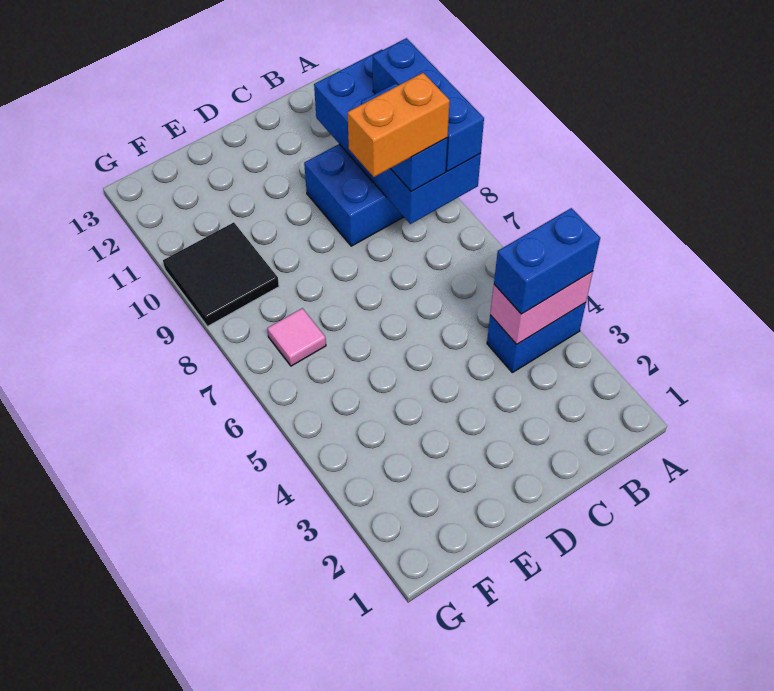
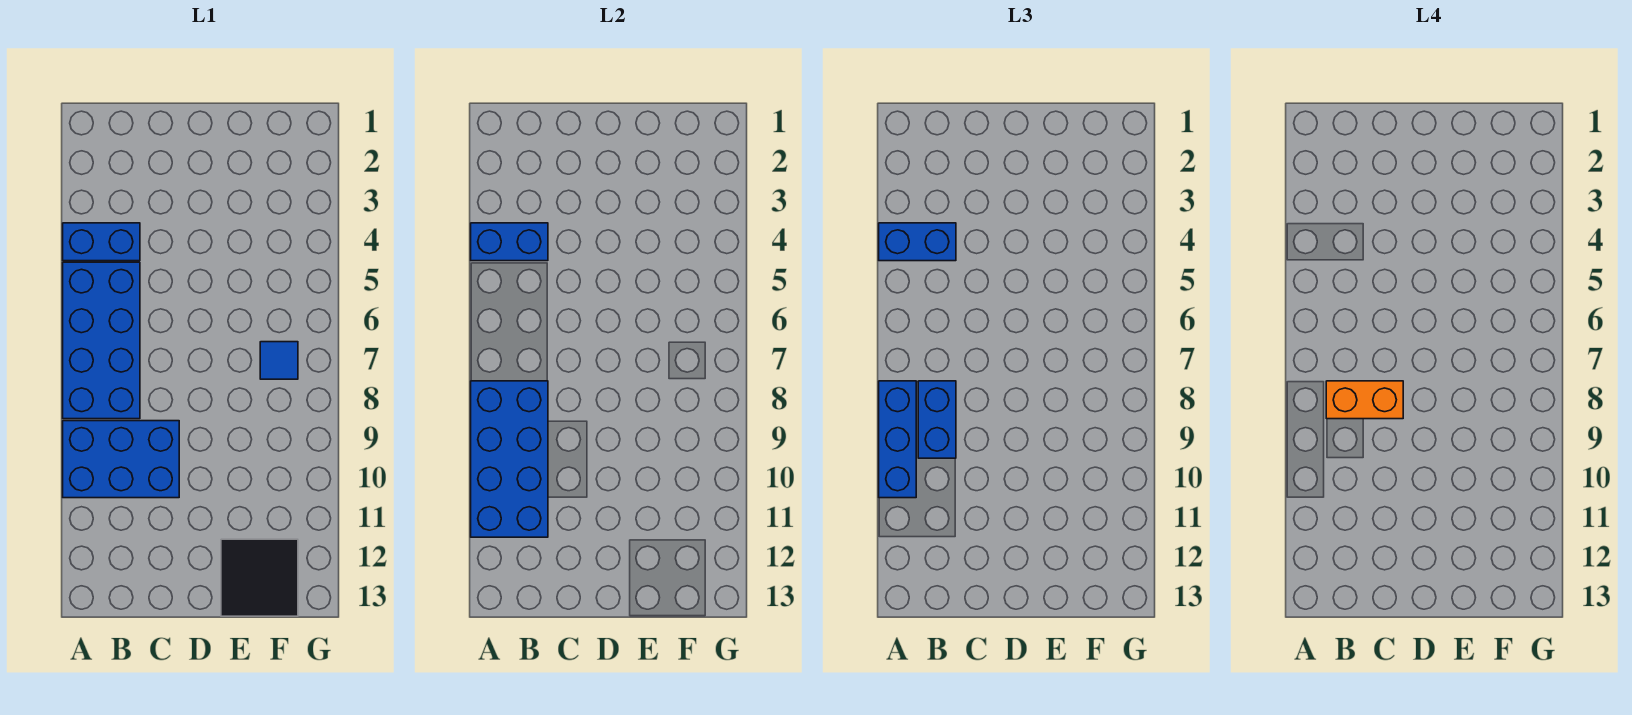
pink brick A4:B4 level 2 -> blue brick A4:B4 level 2
none -> blue brick A5:B8 level 1
pink tile F7 level 1 -> blue tile F7 level 1
black tile F9:G10 level 1 -> black tile E12:F13 level 1

